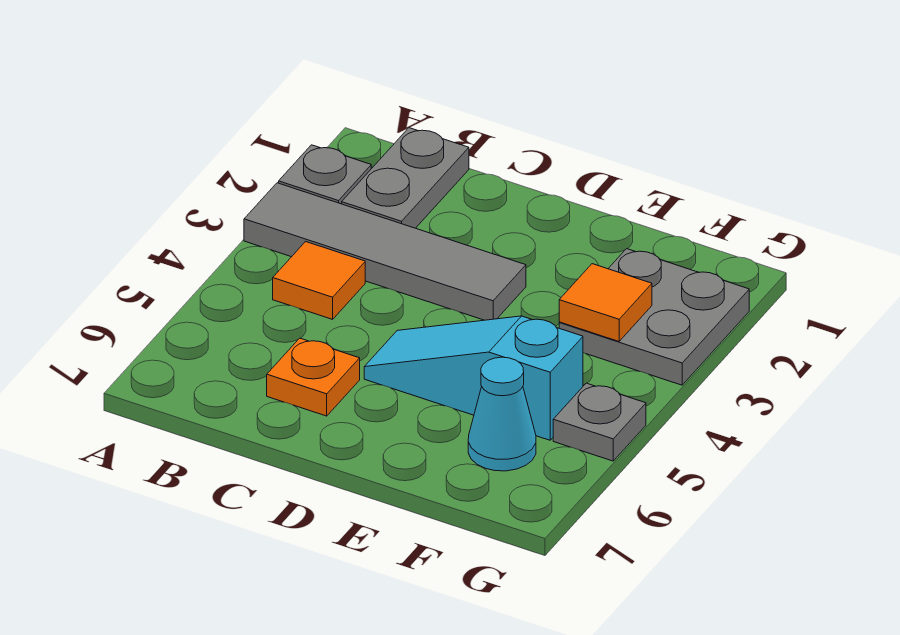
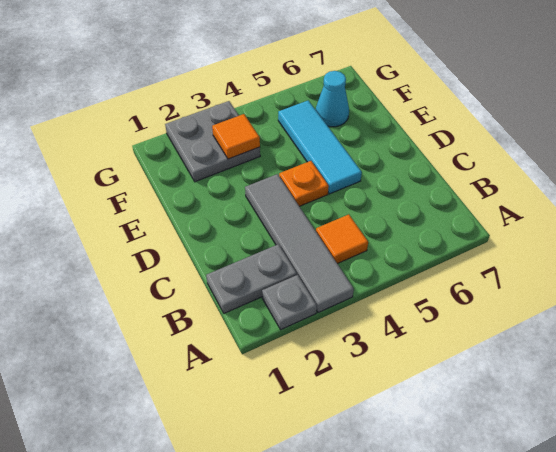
orange plate C6 level 1 -> orange plate D4 level 1
cyan slope D5:F5 level 1 top F -> cyan tile D5:F5 level 1
grey plate G5 level 1 -> none

